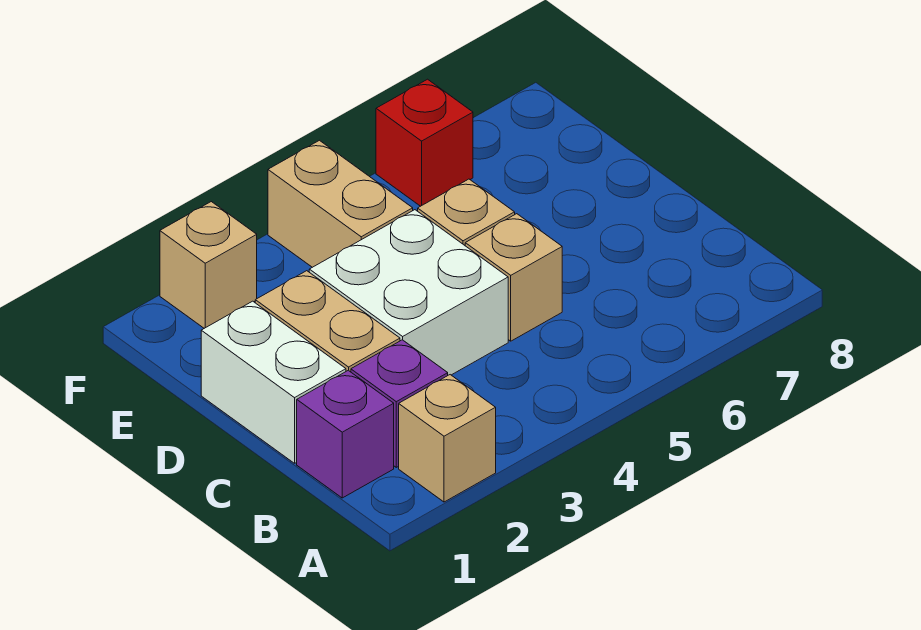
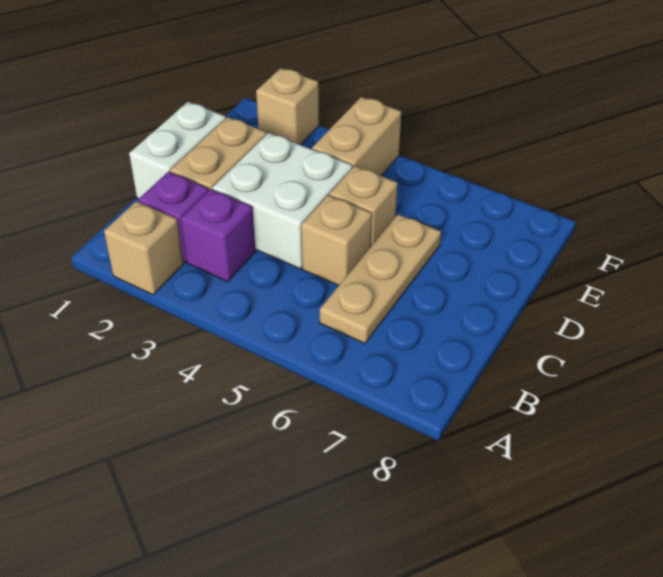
purple brick B1 level 1 -> purple brick B3 level 1
none -> tan plate B6:D6 level 1
red brick F6 level 1 -> none

